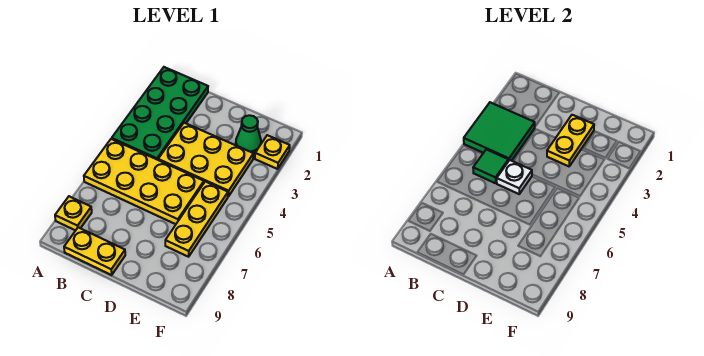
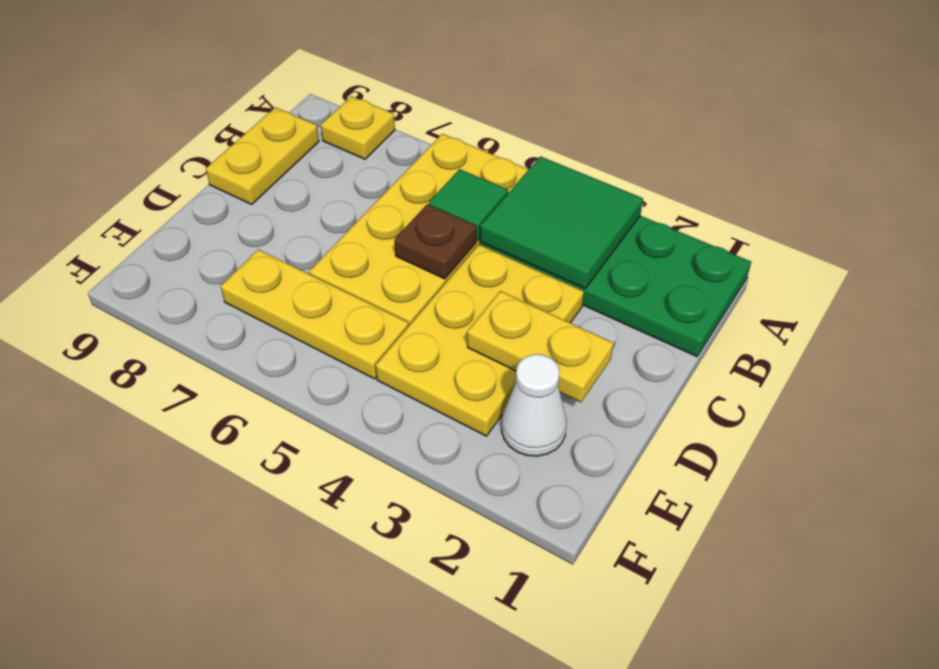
white plate C5 level 2 -> brown plate C5 level 2
green cone E2 level 1 -> white cone E2 level 1
yellow plate F2 level 1 -> none

